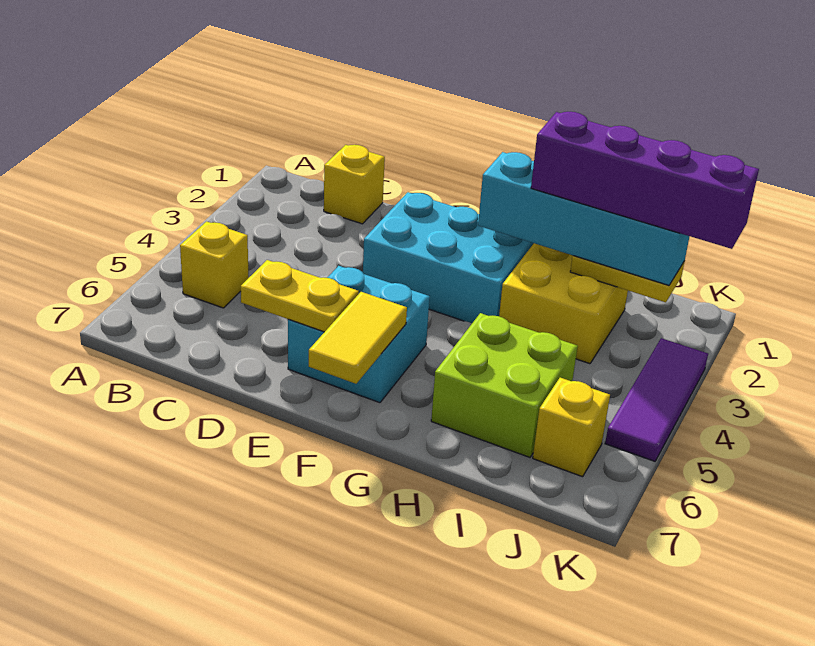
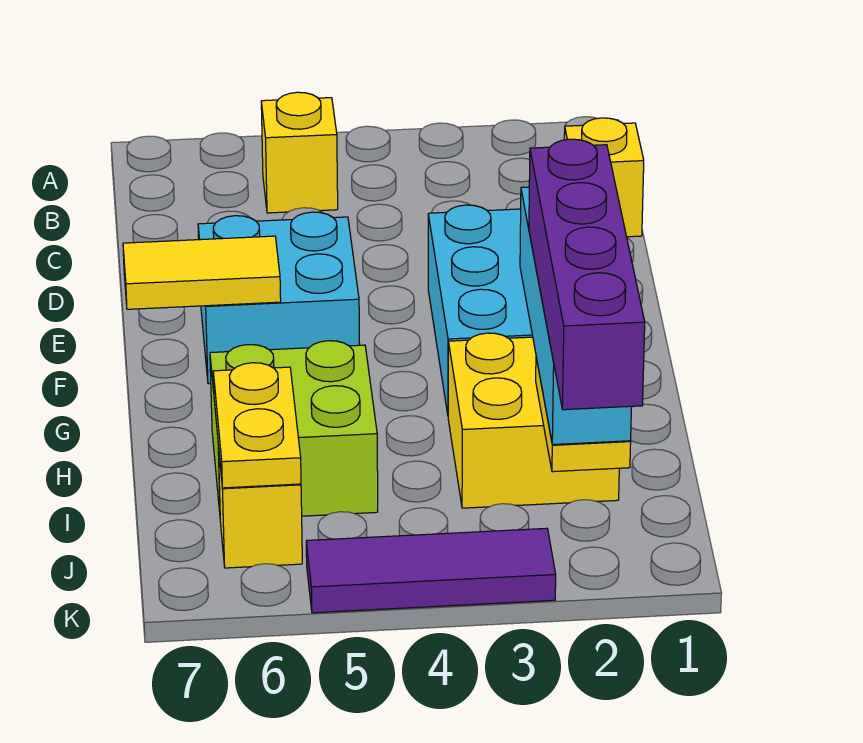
yellow plate D6:E6 level 2 -> yellow plate I6:J6 level 2

